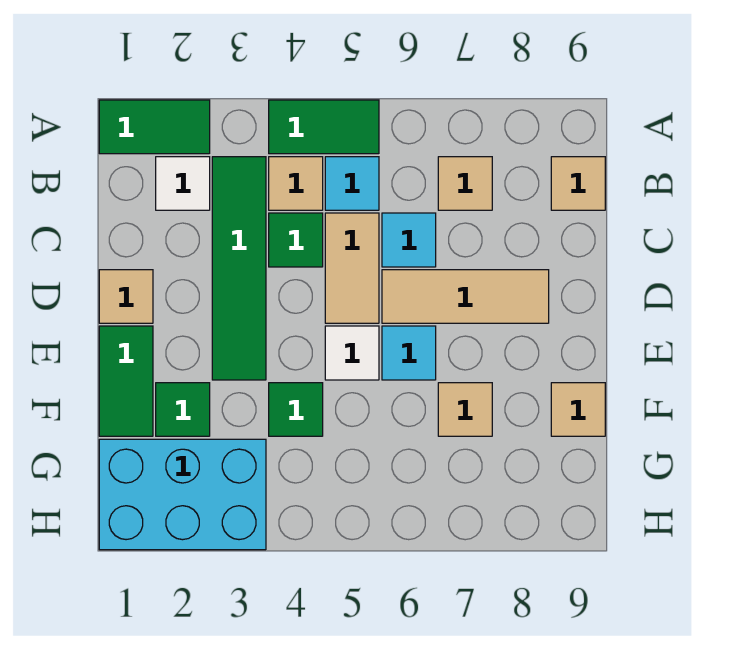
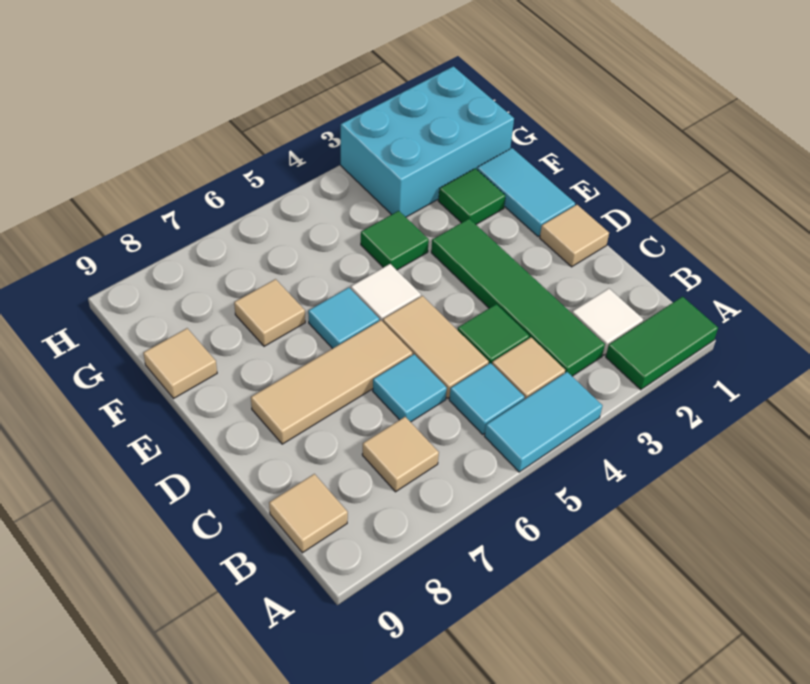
green tile A4:A5 level 1 -> cyan tile A4:A5 level 1
green tile E1:F1 level 1 -> cyan tile E1:F1 level 1

